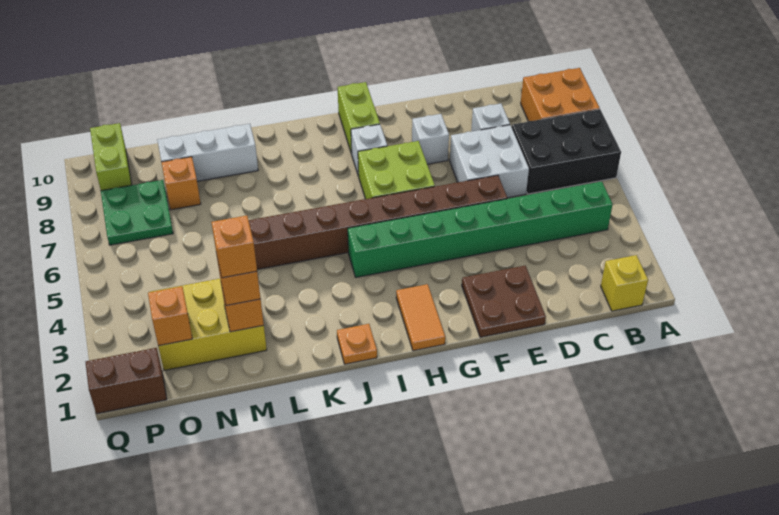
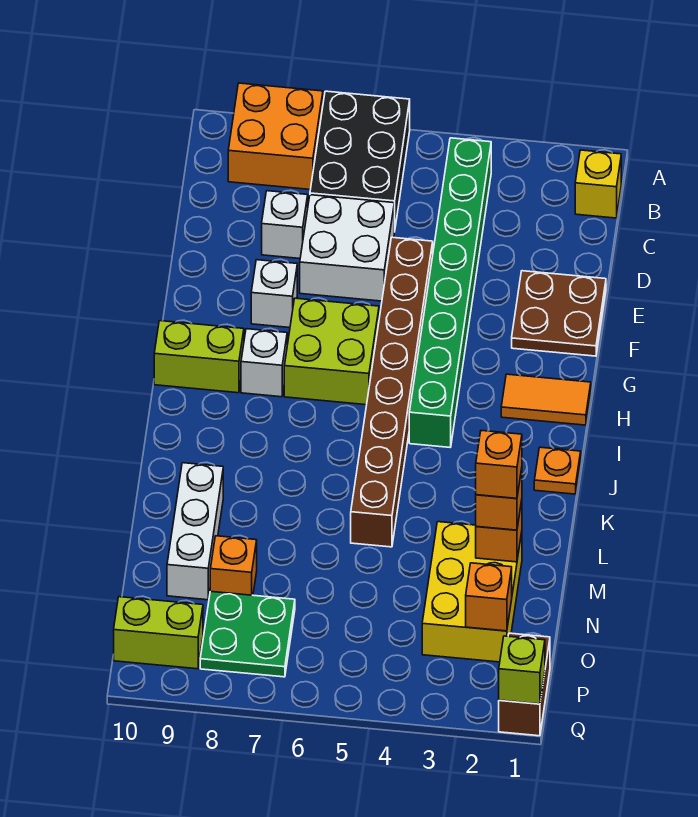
none -> lime brick Q1 level 2

